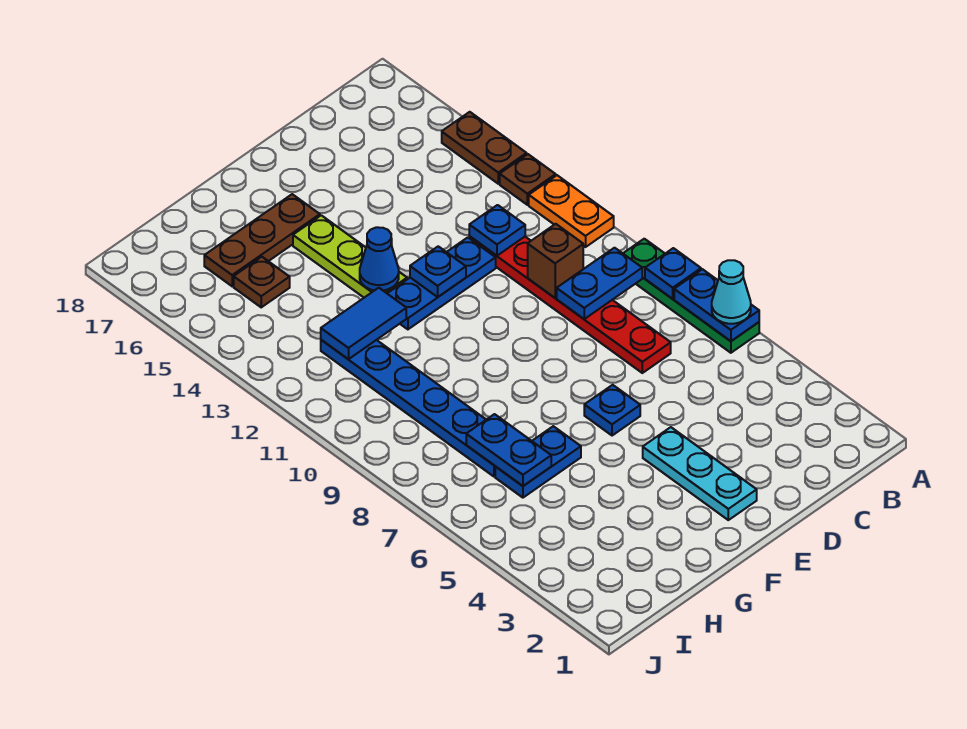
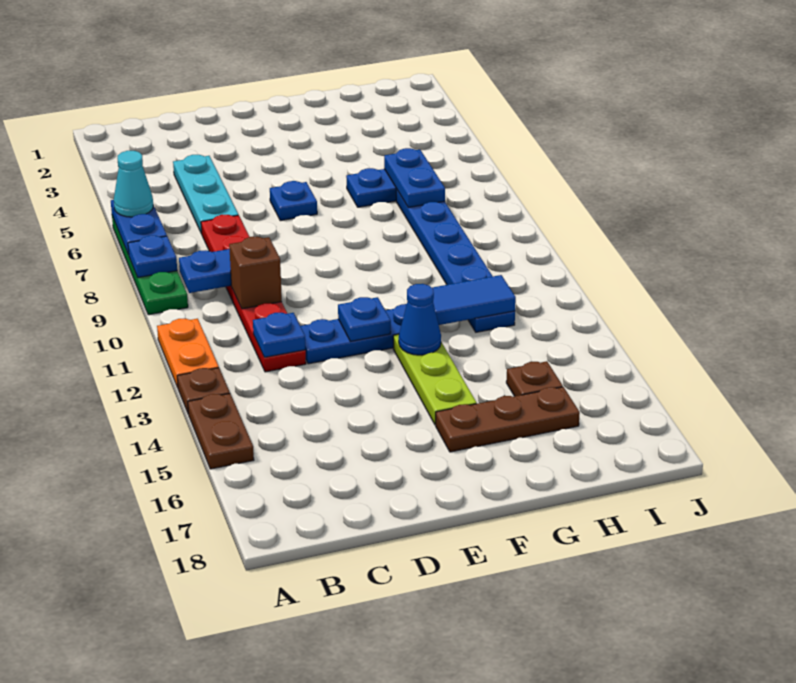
cyan plate E2:E4 level 1 -> cyan plate C4:C6 level 1

